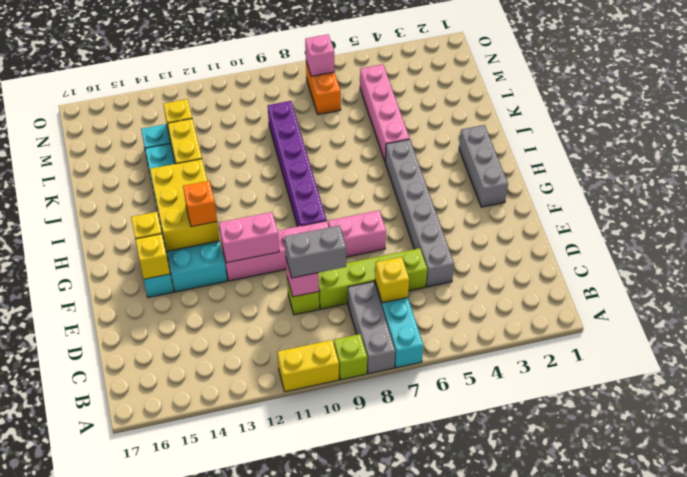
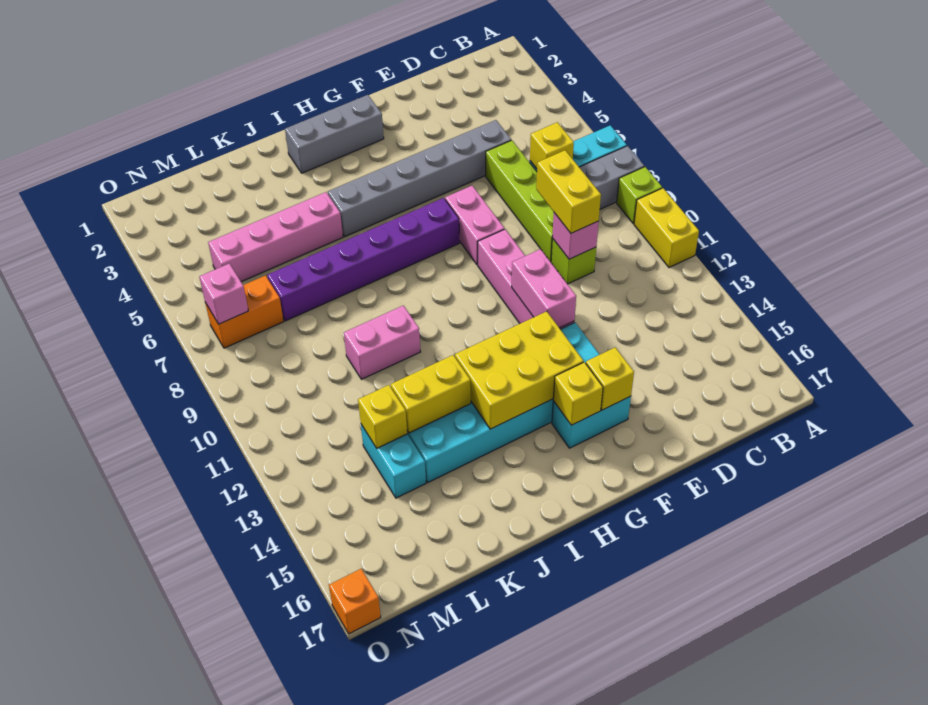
grey brick D9:D10 level 3 -> yellow brick D9:D10 level 3
purple brick G9:L9 level 1 -> purple brick G7:L7 level 1
orange brick G13 level 3 -> orange brick O17 level 1
none -> pink brick J10:K10 level 1

